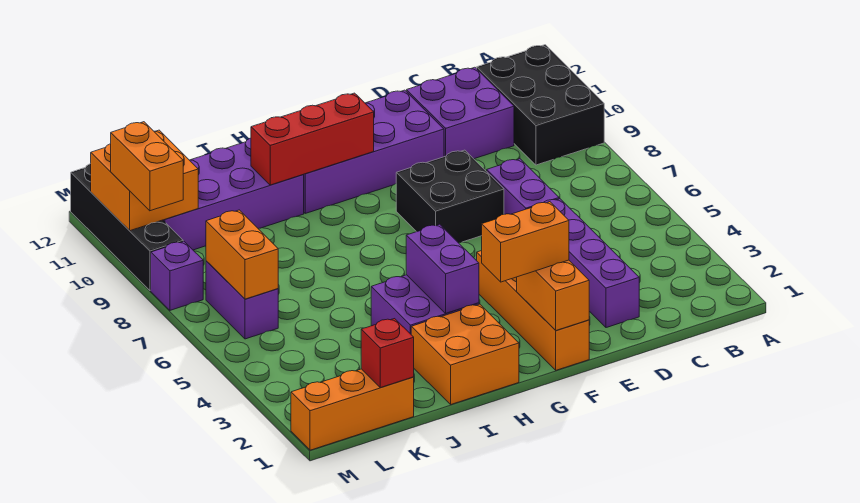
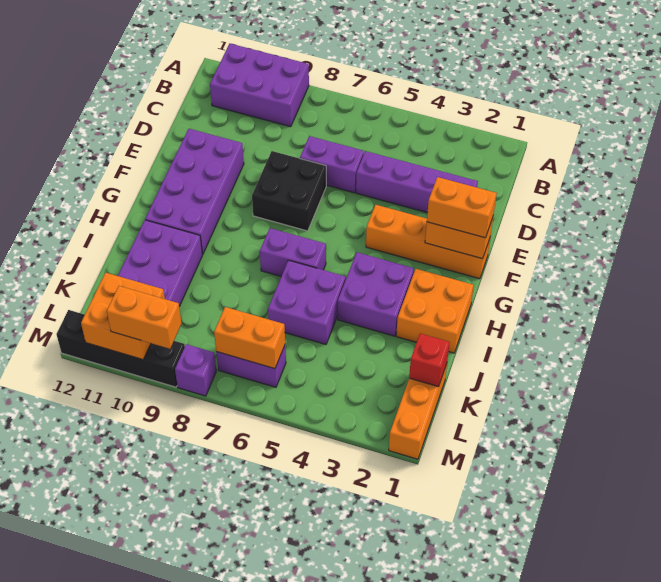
black brick A9:B11 level 1 -> purple brick A9:B11 level 1
purple brick C10:D11 level 1 -> purple brick I5:J6 level 1
orange brick F2:G2 level 3 -> orange brick F1:F2 level 3
red brick G10:I10 level 2 -> none
purple brick H3:H4 level 2 -> purple brick H6:H7 level 1

